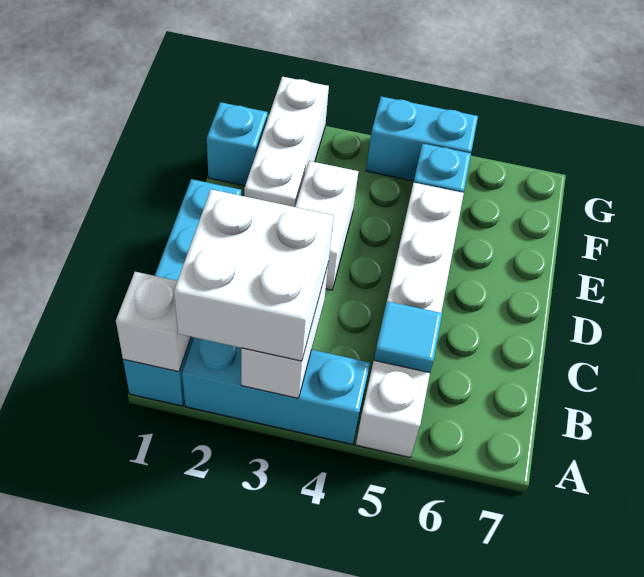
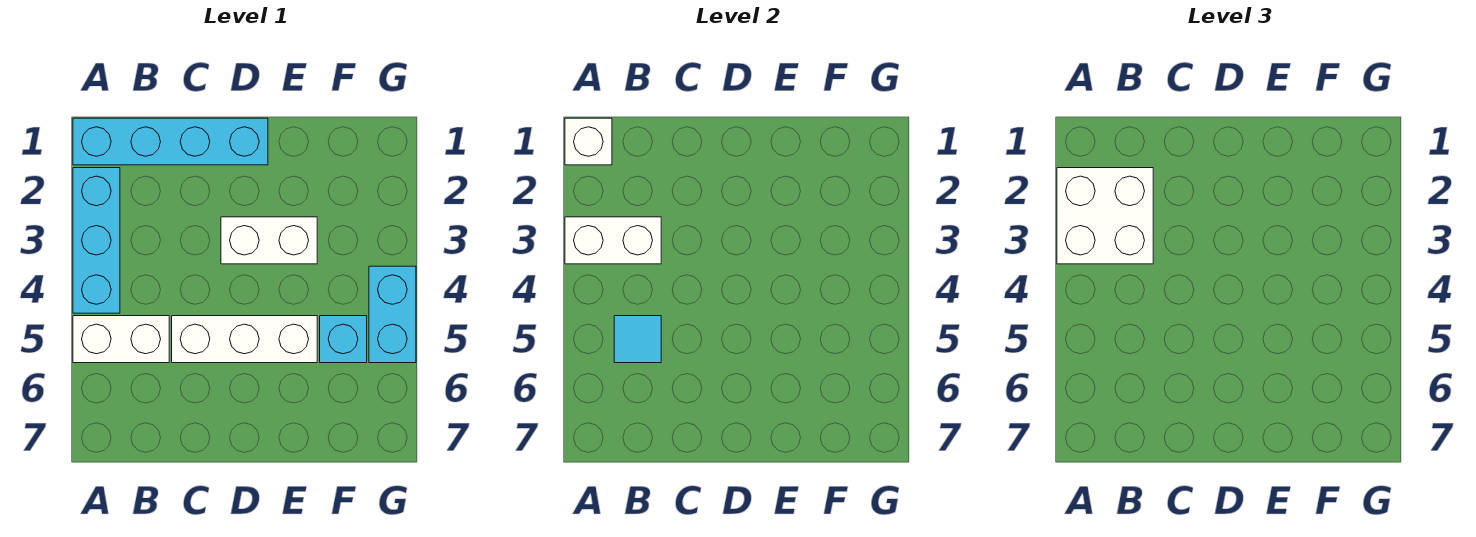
white brick E2:G2 level 1 -> none
cyan brick F1 level 1 -> none

